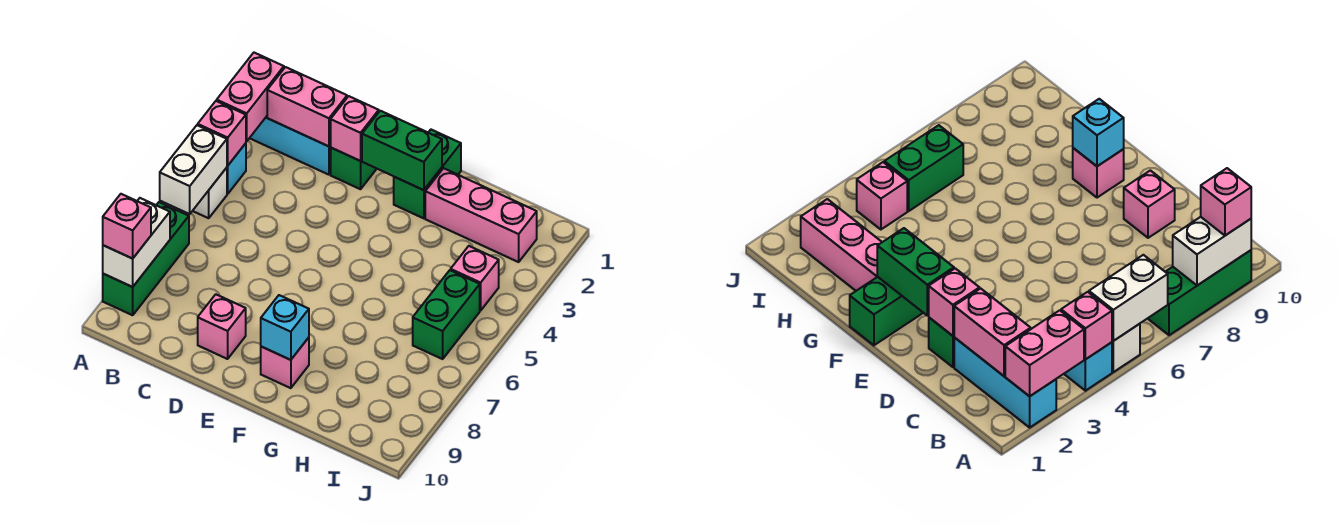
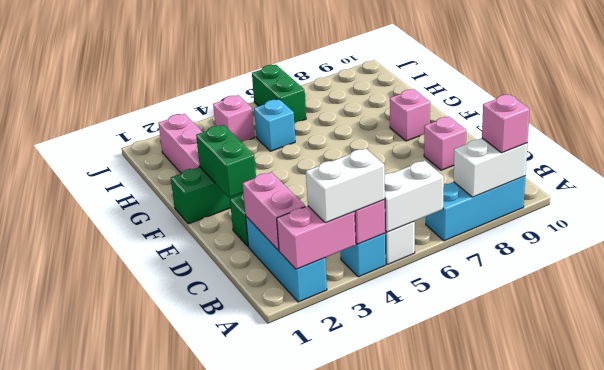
none -> white brick A3:A4 level 3
green brick A7:A9 level 1 -> cyan brick A7:A9 level 1
pink brick D2 level 2 -> none
cyan brick F9 level 2 -> cyan brick H5 level 1
green brick I5:I6 level 1 -> green brick I6:J6 level 1

